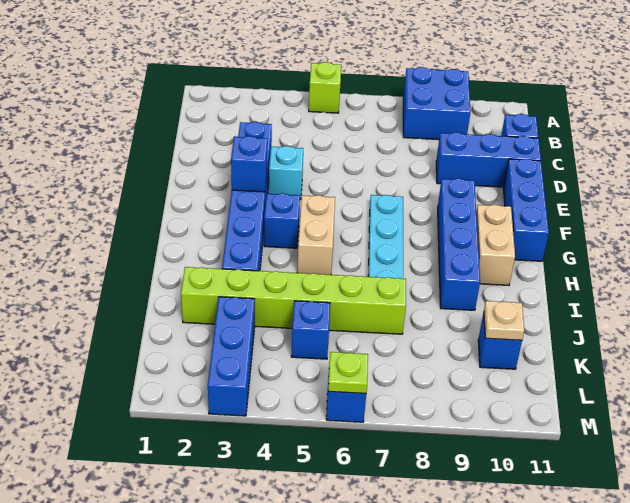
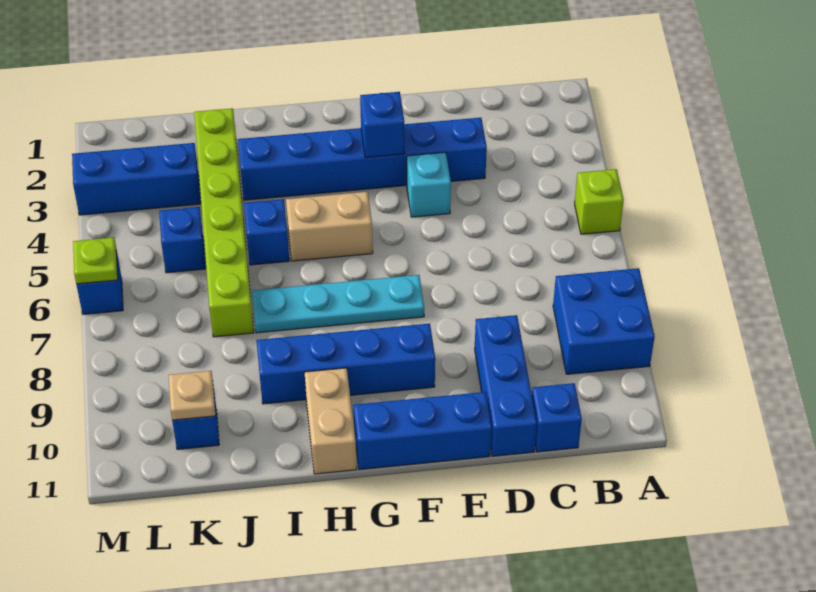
blue brick G4 level 1 -> blue brick I5 level 1
tan brick G10:H10 level 1 -> tan brick H10:H11 level 1

